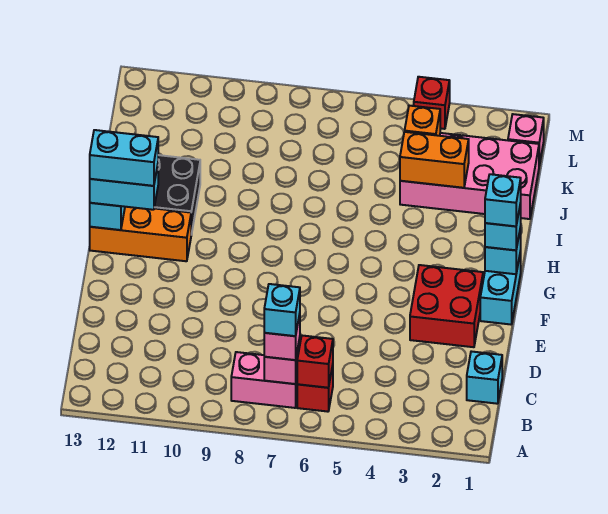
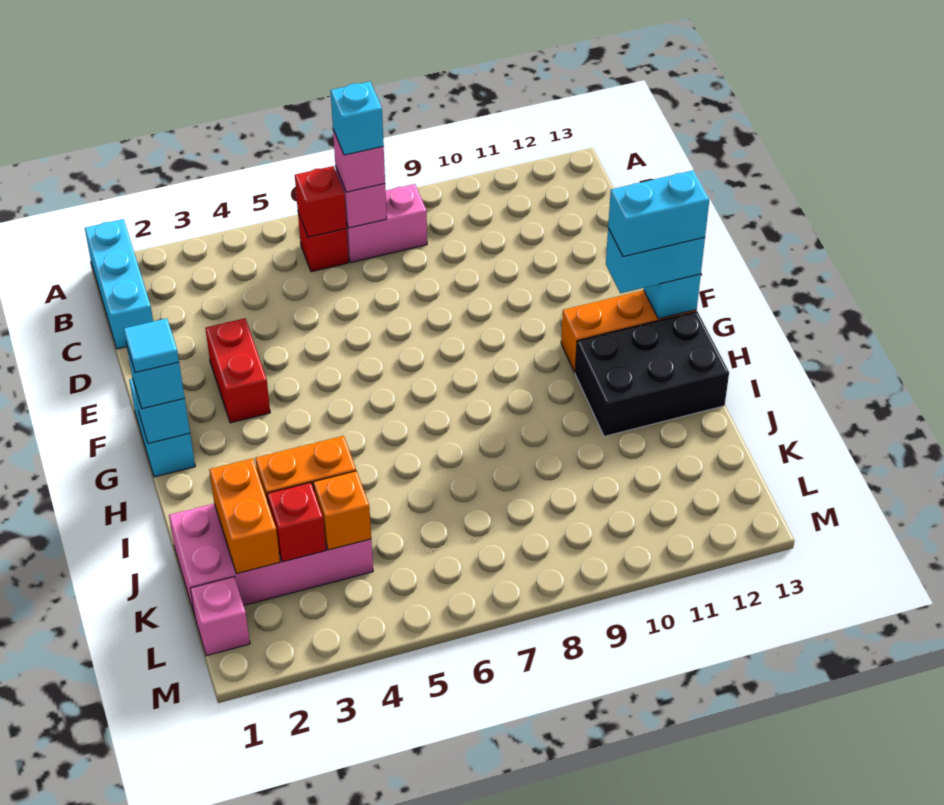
cyan brick C1 level 1 -> cyan brick A1:C1 level 1
red brick E2:F3 level 1 -> red brick E3:F3 level 1
cyan brick G1 level 4 -> cyan tile G1 level 4
none -> orange brick J2:K2 level 2
red brick M4 level 1 -> red brick K3 level 2

